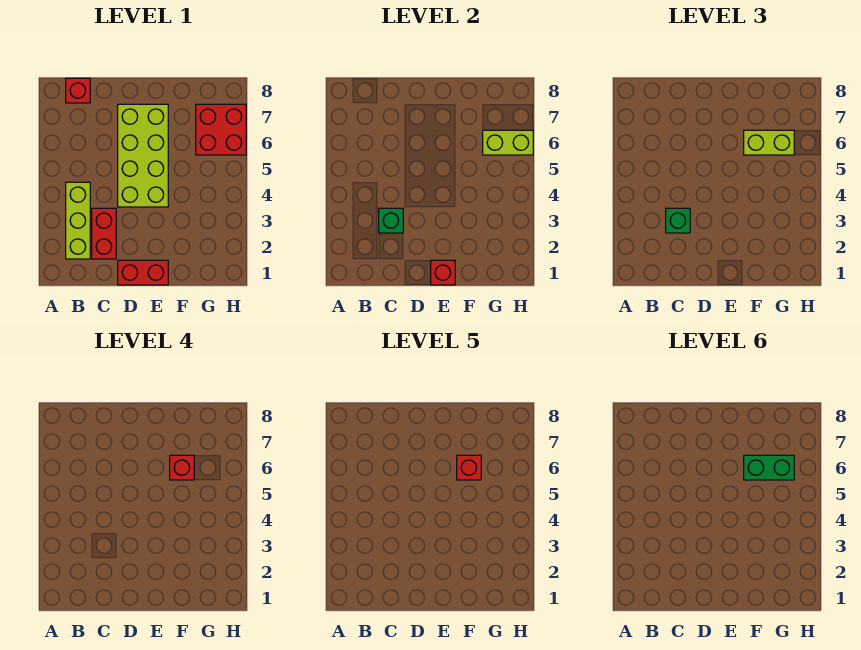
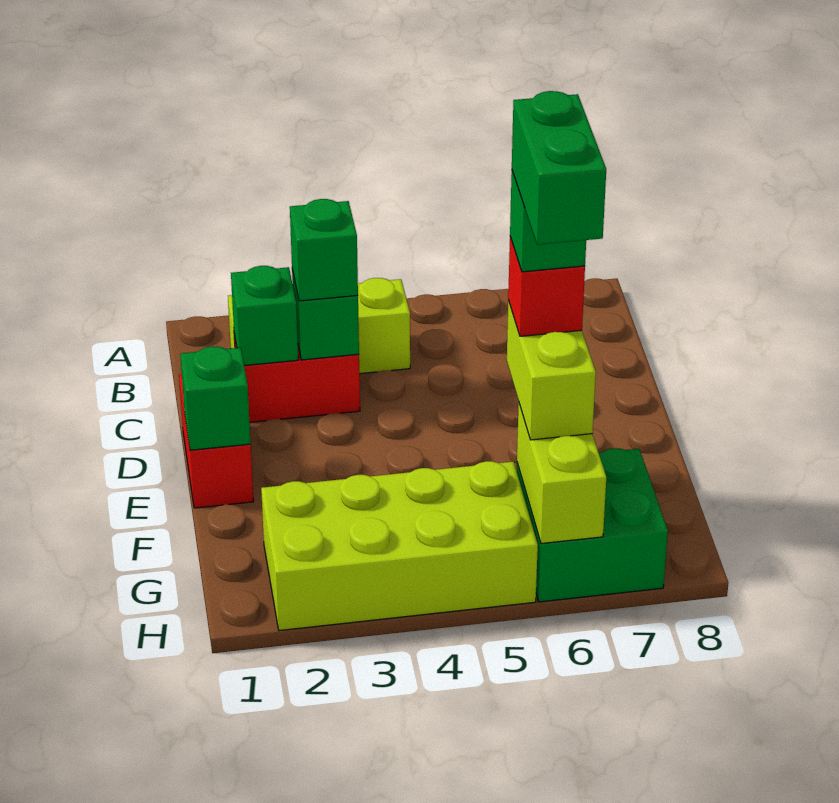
red brick B8 level 1 -> none
none -> green brick C2 level 2
lime brick D4:E7 level 1 -> lime brick G2:H5 level 1
red brick E1 level 2 -> green brick E1 level 2
red brick F6 level 5 -> green brick F6 level 5
red brick G6:H7 level 1 -> green brick G6:H7 level 1

